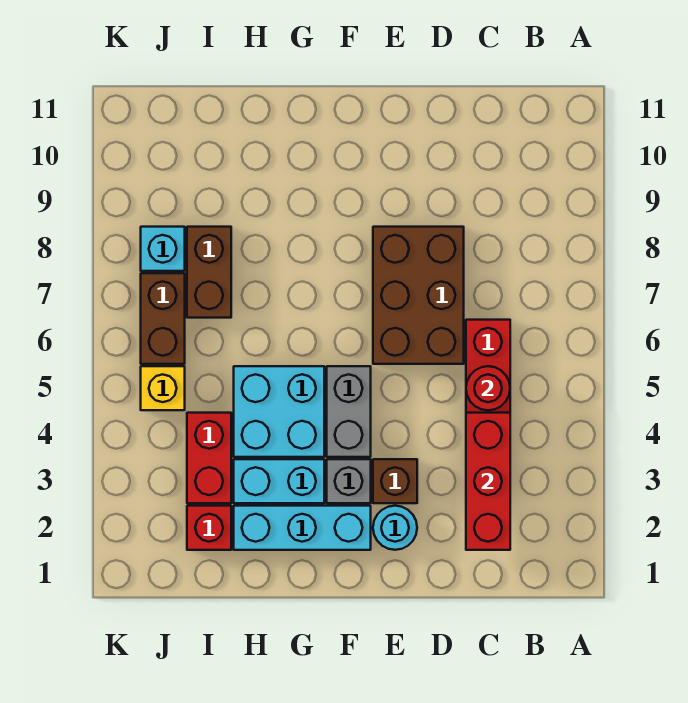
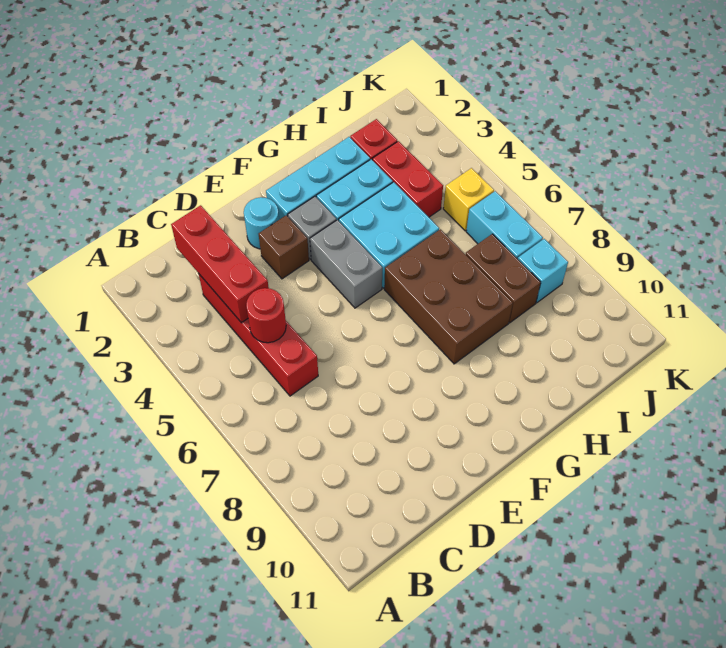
brown brick D6:E8 level 1 -> brown brick G6:H8 level 1
brown brick J6:J7 level 1 -> cyan brick J6:J7 level 1

